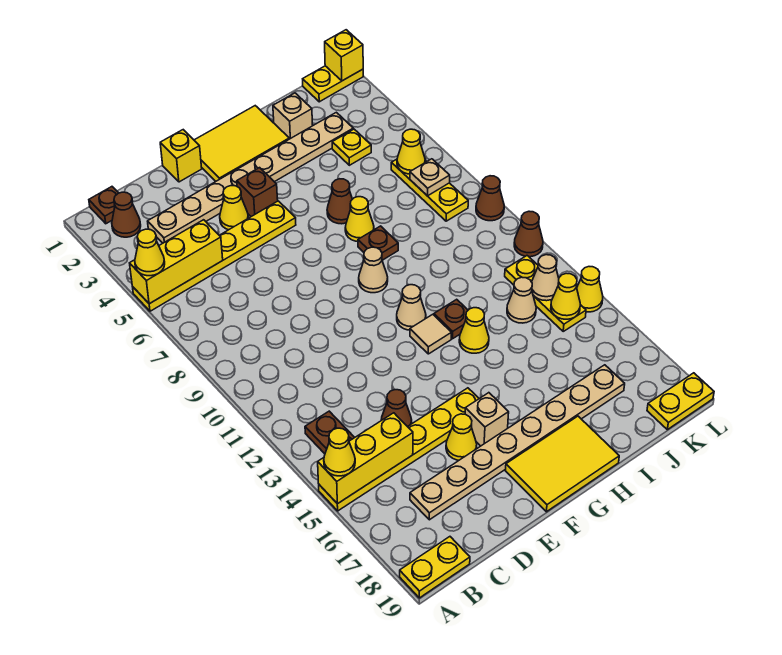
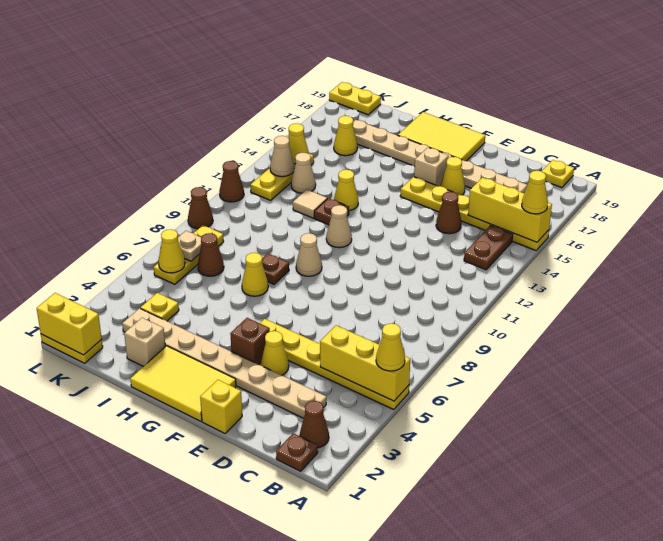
yellow plate A19:B19 level 1 -> yellow plate B19 level 1
tan tile G12 level 1 -> tan tile I12 level 1
brown cone H6 level 1 -> brown cone J7 level 1
yellow brick L1 level 2 -> yellow brick K1:L1 level 2
yellow cone L14 level 1 -> yellow cone J16 level 1

